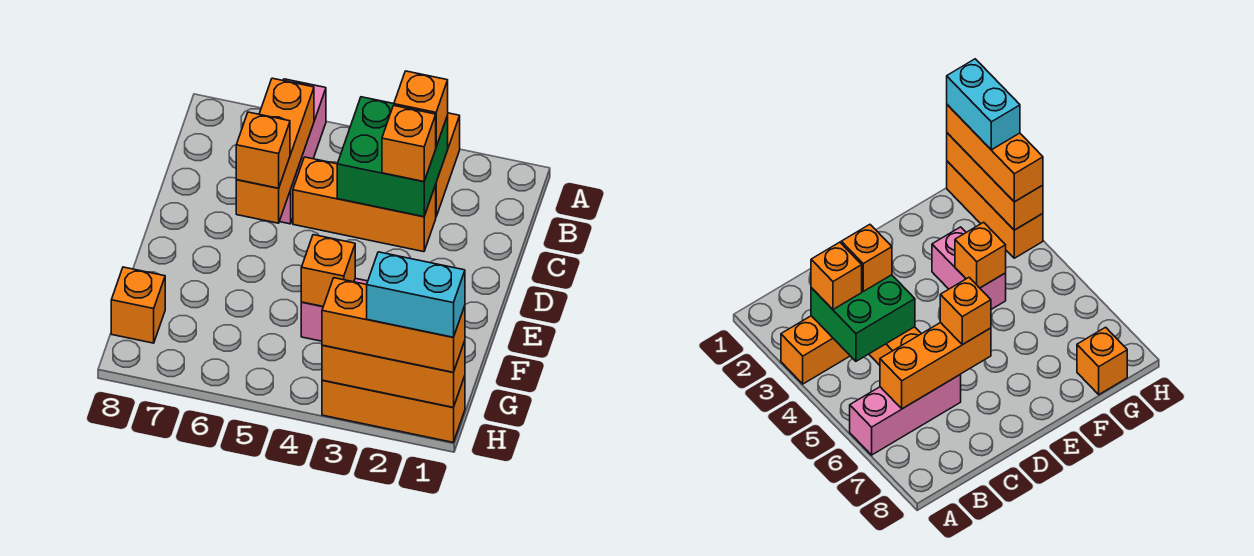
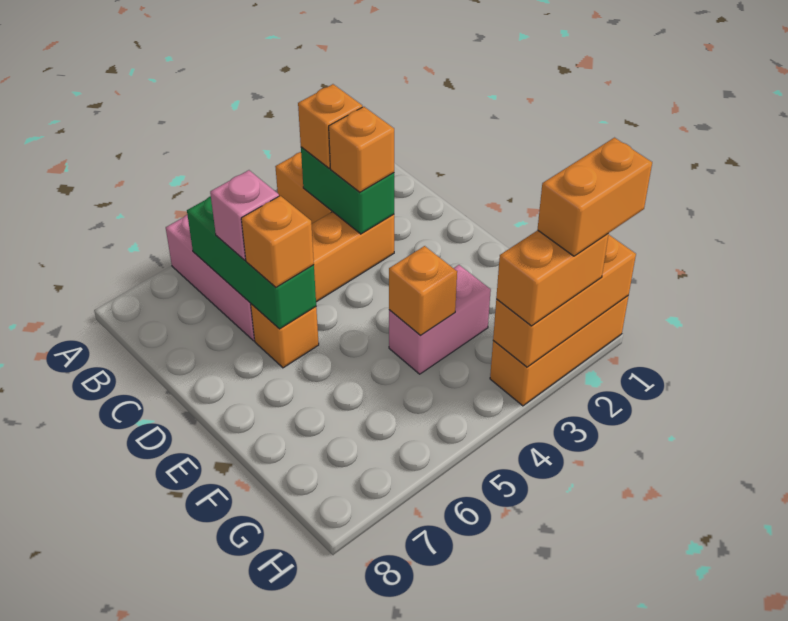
green brick B3:C4 level 2 -> green brick B3:C3 level 2
orange brick B6:D6 level 2 -> green brick B6:D6 level 2
none -> pink brick C6 level 3
orange brick G8 level 1 -> orange brick D6 level 1
orange brick H1:H3 level 3 -> orange brick H2:H3 level 3
cyan brick H1:H2 level 4 -> orange brick H1:H2 level 4

